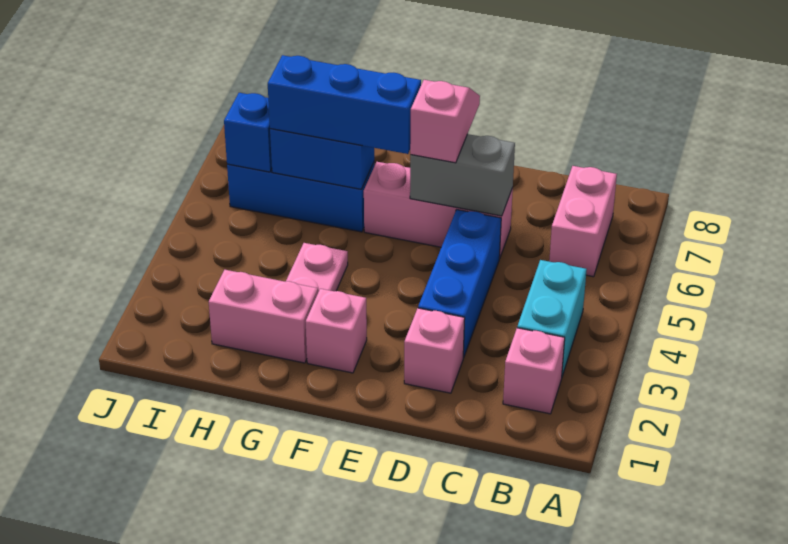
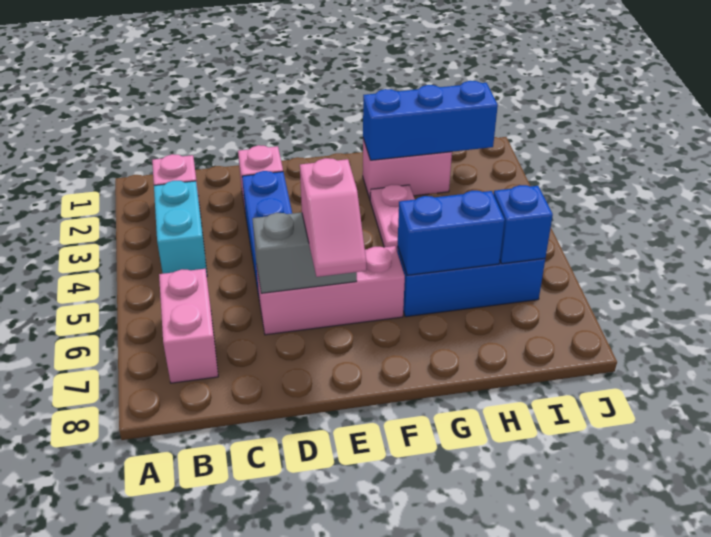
pink brick F2 level 1 -> none
blue brick F6:H6 level 3 -> blue brick G2:I2 level 2

